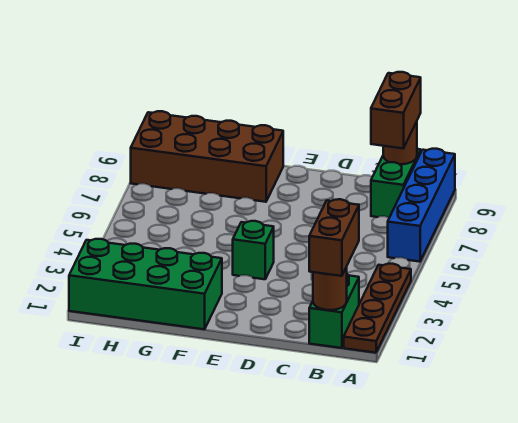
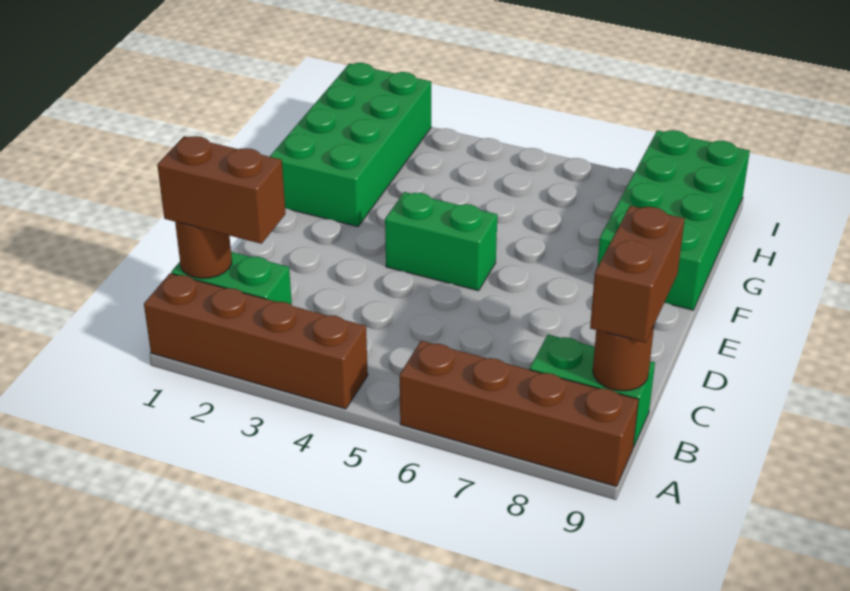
brown plate A1:A4 level 1 -> brown brick A1:A4 level 1
blue brick A6:A9 level 1 -> brown brick A6:A9 level 1
brown brick B8:B9 level 3 -> brown brick B9:C9 level 3
green brick E4 level 1 -> green brick E4:E5 level 1
brown brick F8:I9 level 1 -> green brick F8:I9 level 1

